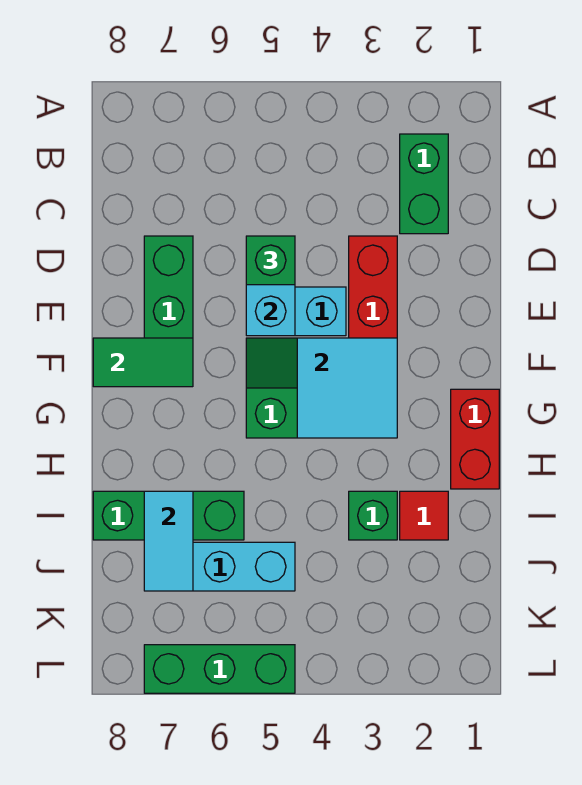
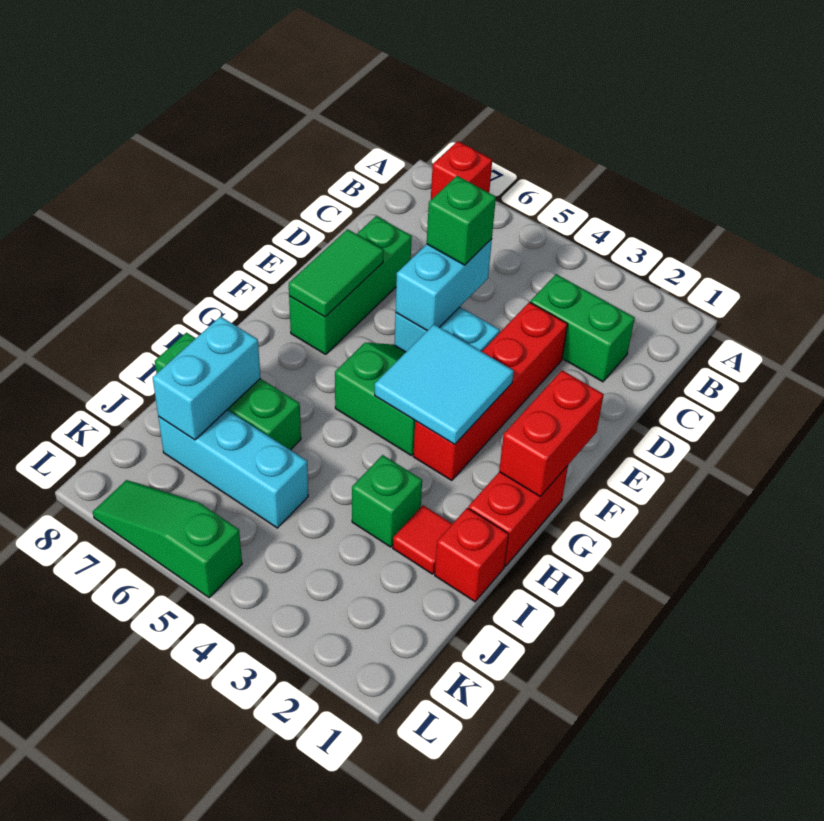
none -> red brick A7 level 1
green brick B2:C2 level 1 -> green brick C2:C3 level 1
none -> red brick F1:G1 level 2
green tile F7:F8 level 2 -> green tile E7:F7 level 2
none -> red brick I1 level 1
cyan tile I7:J7 level 2 -> cyan brick I7:J7 level 2
green brick L5:L7 level 1 -> green slope L5:L7 level 1 top 5

